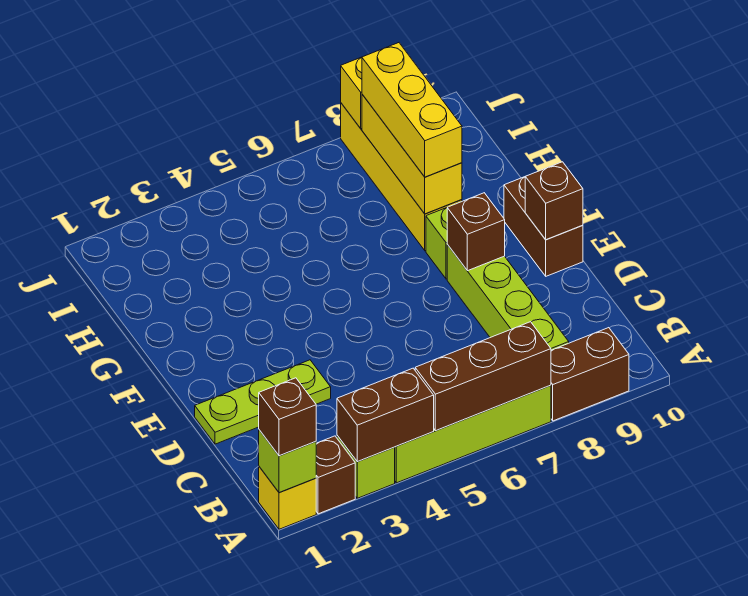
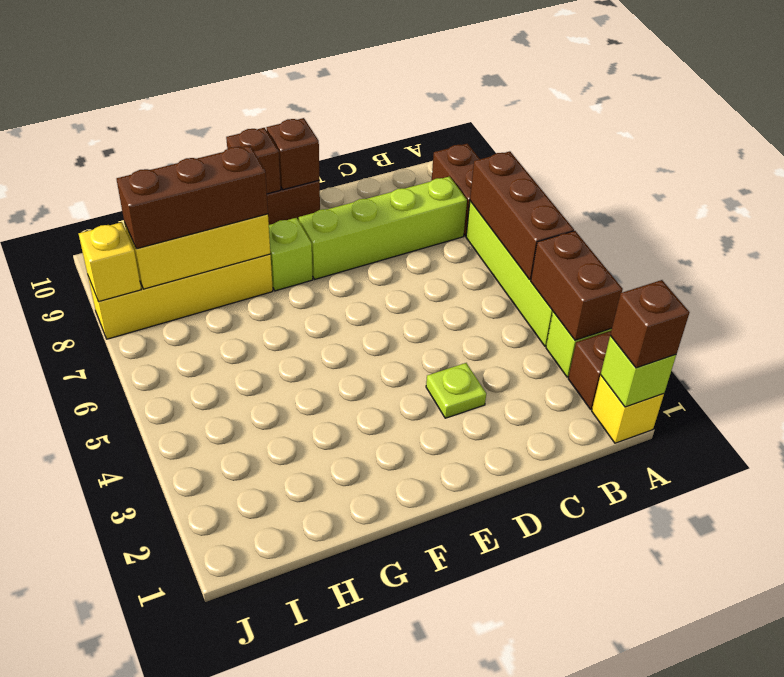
lime plate D1:D3 level 1 -> lime plate D3 level 1
brown brick E8 level 2 -> brown brick F10 level 2
yellow brick G8:I8 level 3 -> brown brick G8:I8 level 3

